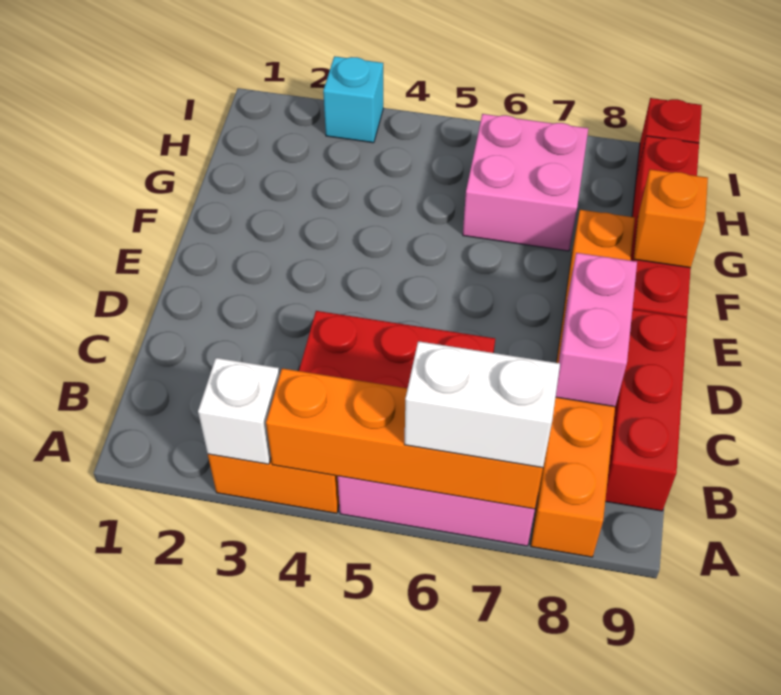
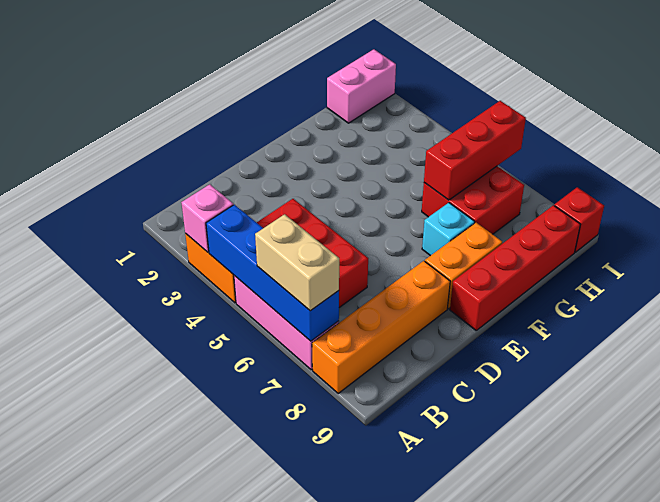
white brick A3 level 2 -> pink brick A3 level 2
orange brick A4:A7 level 2 -> blue brick A4:A7 level 2
white brick A6:A7 level 3 -> tan brick A6:A7 level 3
red brick B9:D9 level 1 -> red brick G6:I6 level 2
pink brick C8:D8 level 2 -> pink brick H1:I1 level 1
orange brick F9 level 2 -> none
pink brick G6:H7 level 1 -> red brick G6:H7 level 1
cyan brick I3 level 1 -> cyan brick F7 level 1

